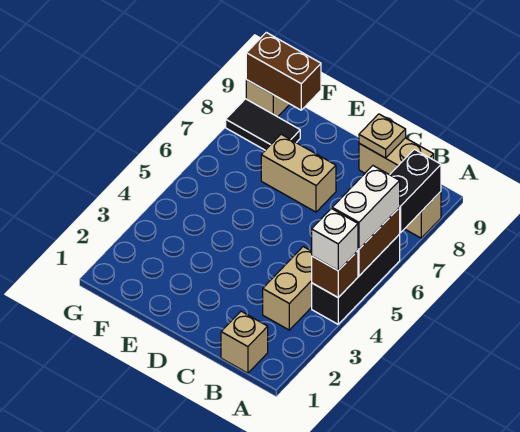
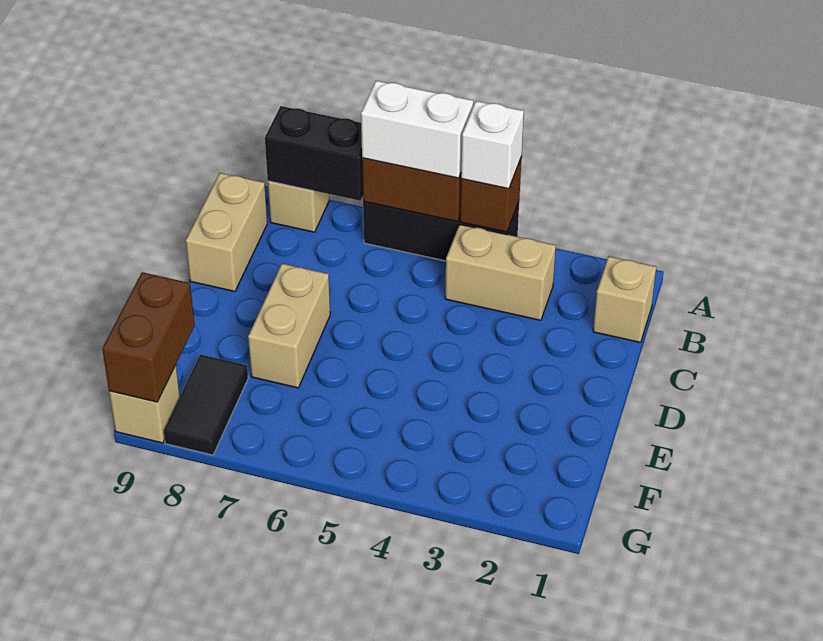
tan plate C9 level 2 -> none

